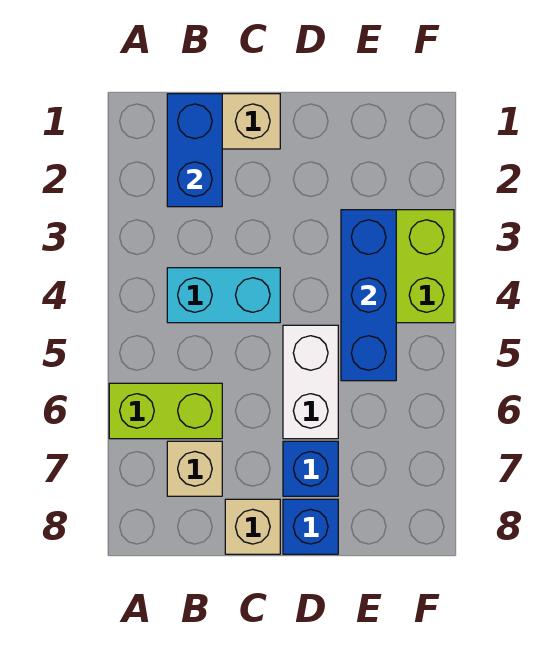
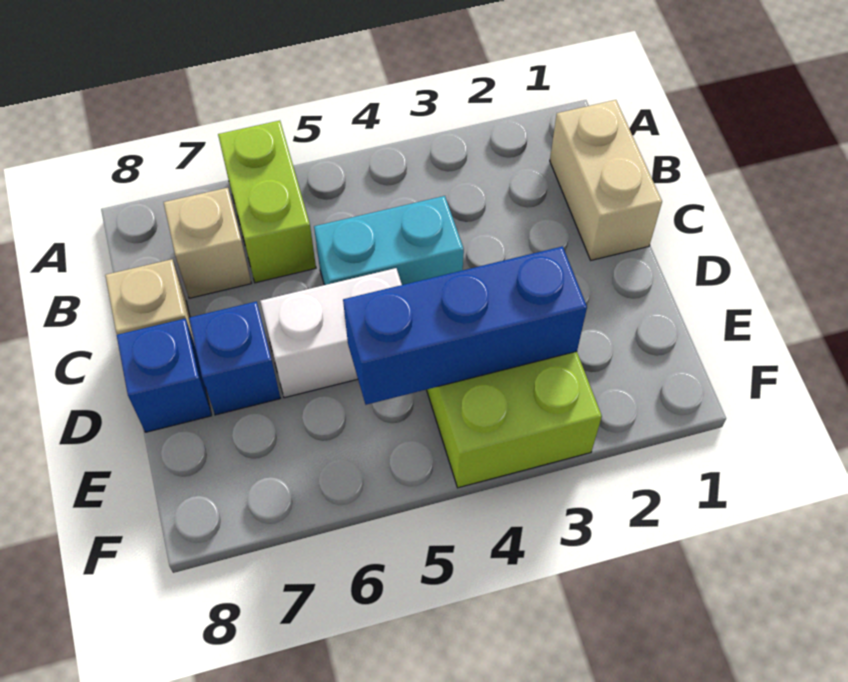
blue brick B1:B2 level 2 -> none
cyan brick B4:C4 level 1 -> cyan brick C4:C5 level 1

